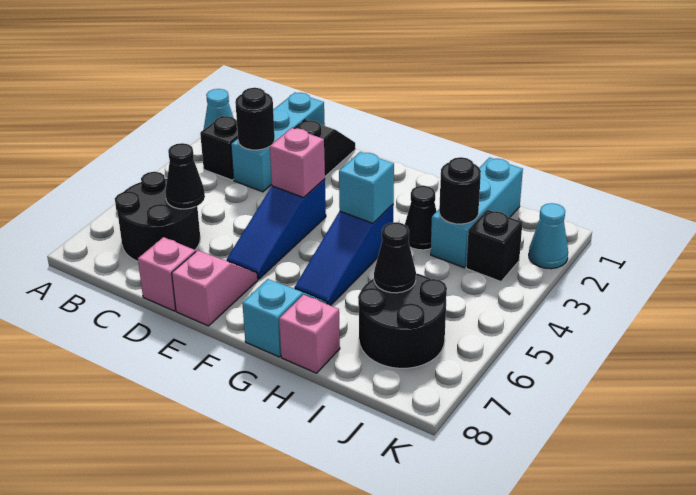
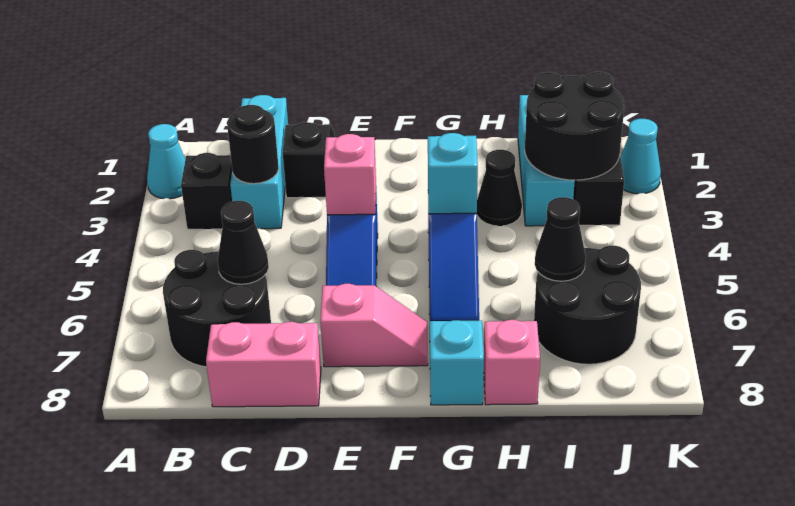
pink brick D8 level 1 -> pink brick C8:D8 level 1
pink slope E7:E8 level 1 top 8 -> pink slope E7:F7 level 1 top E
black round brick I3 level 2 -> black round brick I2:J3 level 2

